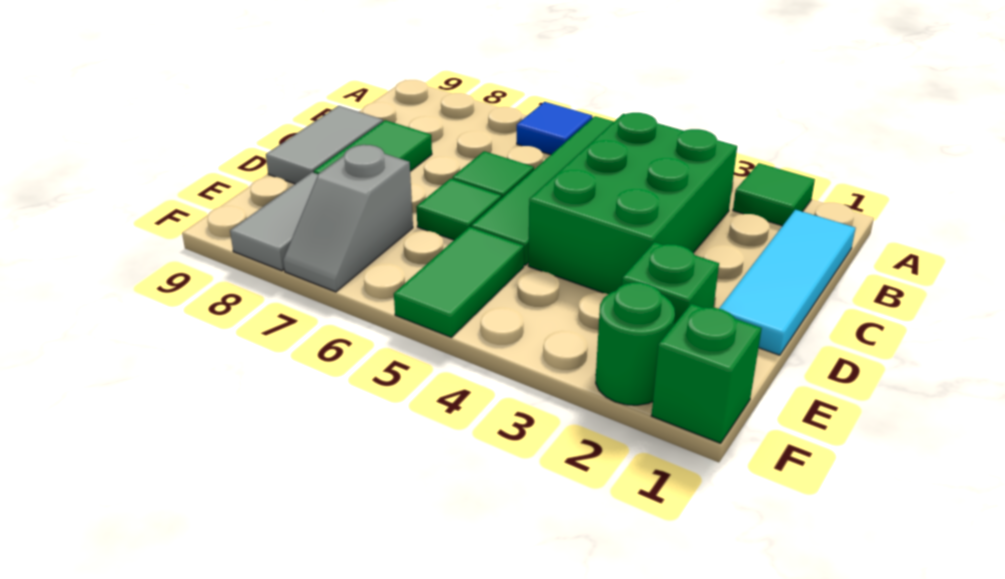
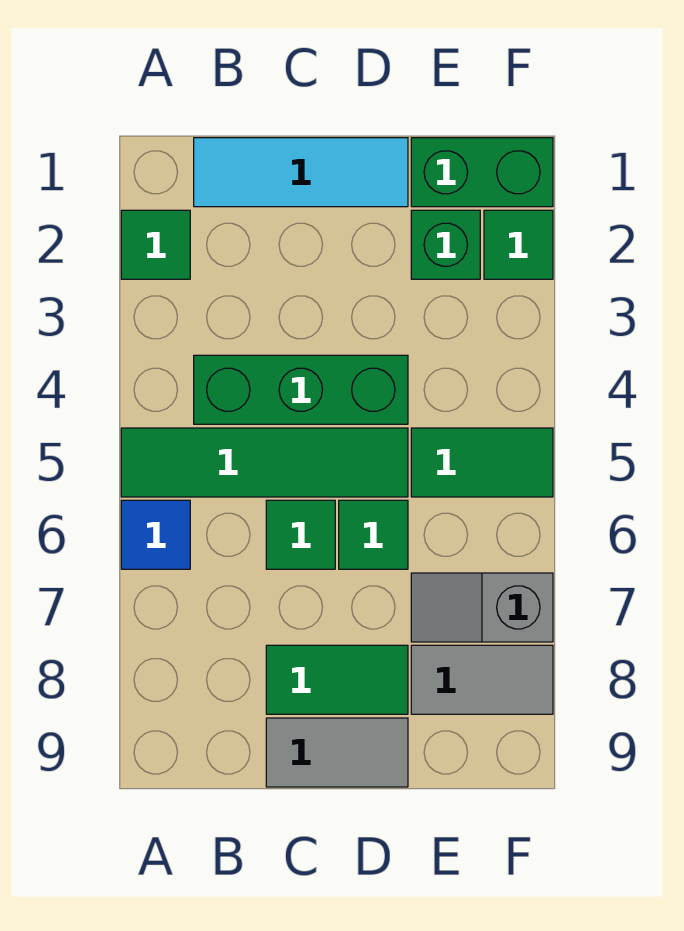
green brick B3:D4 level 1 -> green brick B4:D4 level 1
grey slope E7:F7 level 1 top E -> grey slope E7:F7 level 1 top F
green brick F1 level 1 -> green brick E1:F1 level 1
green round brick F2 level 1 -> green tile F2 level 1

